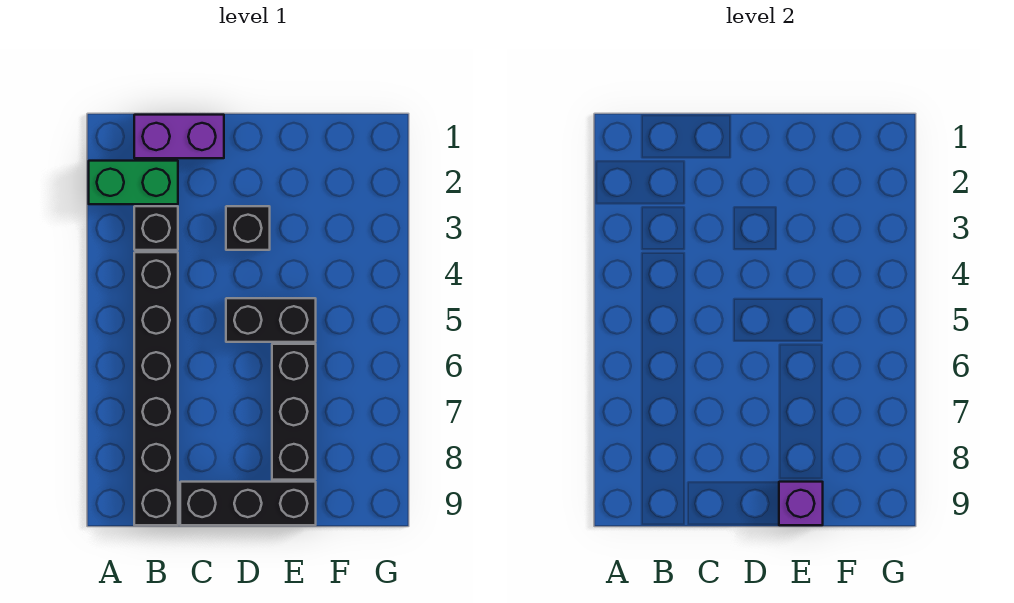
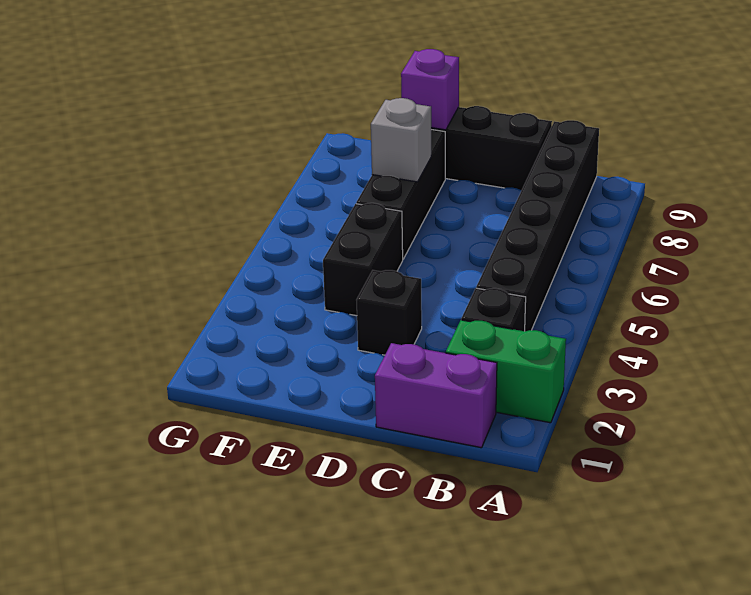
black brick D5:E5 level 1 -> black brick E4:E5 level 1
none -> grey brick E7 level 2

